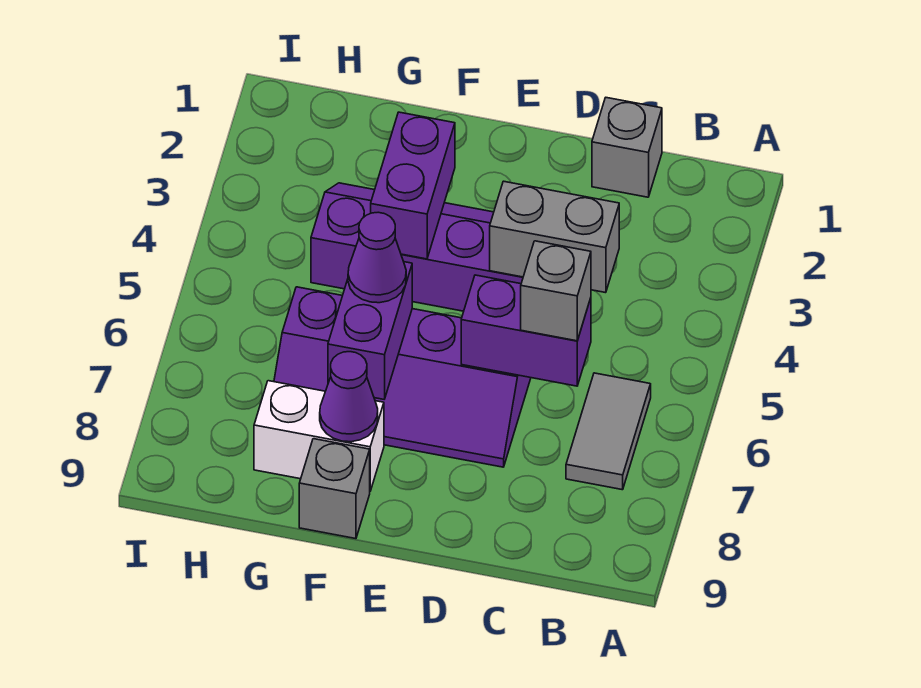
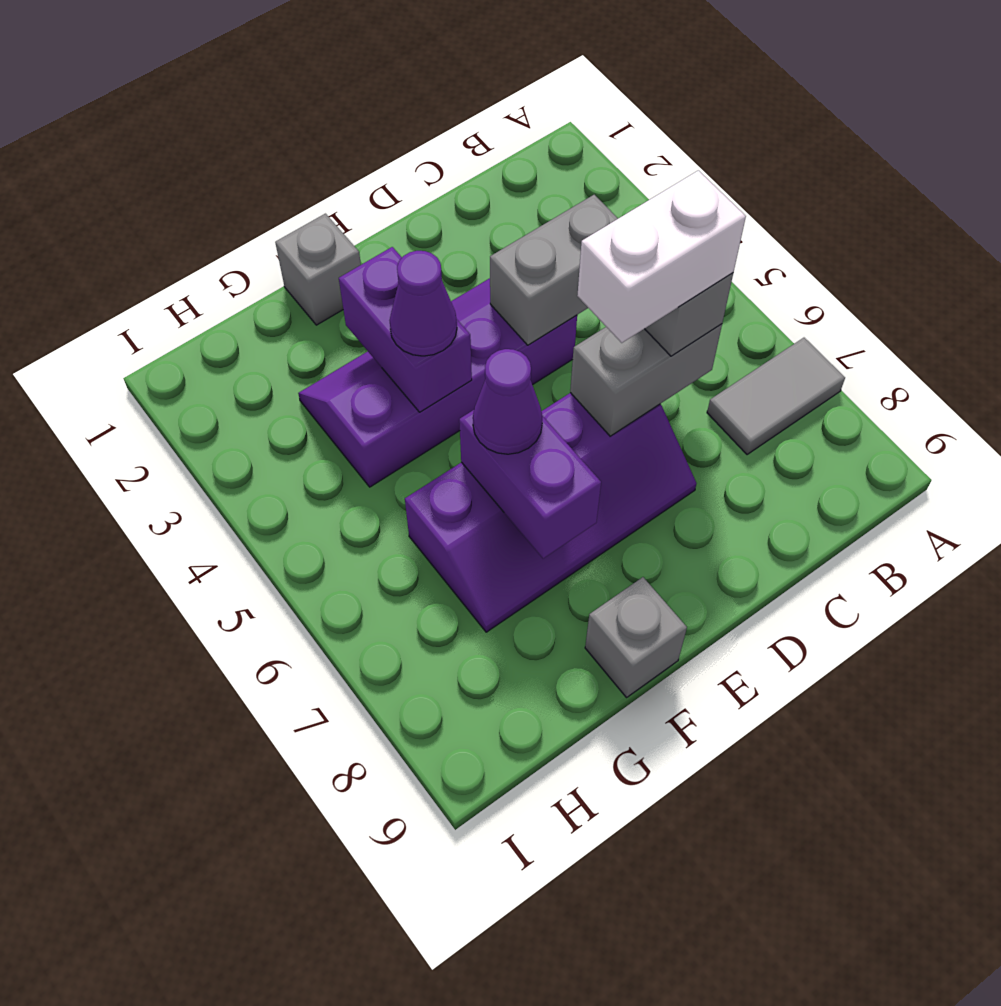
grey tile B6:B7 level 1 -> grey tile A7:B7 level 1
grey brick C1 level 1 -> grey brick F1 level 1
purple brick C6:D6 level 2 -> grey brick C6:D6 level 2
white brick F8:G8 level 1 -> white brick C6:D6 level 4
purple cone F8 level 2 -> purple cone F4 level 3

